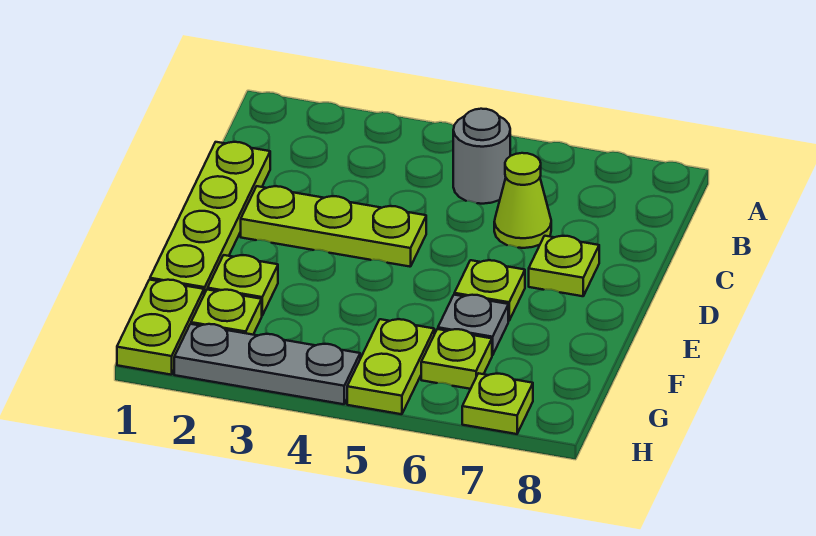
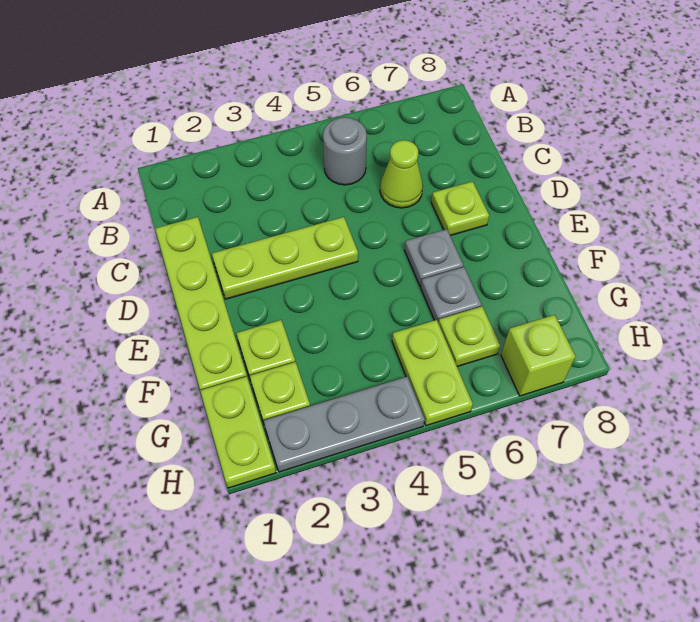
lime plate E6 level 1 -> grey plate E6 level 1
lime plate H7 level 1 -> lime brick H7 level 1

